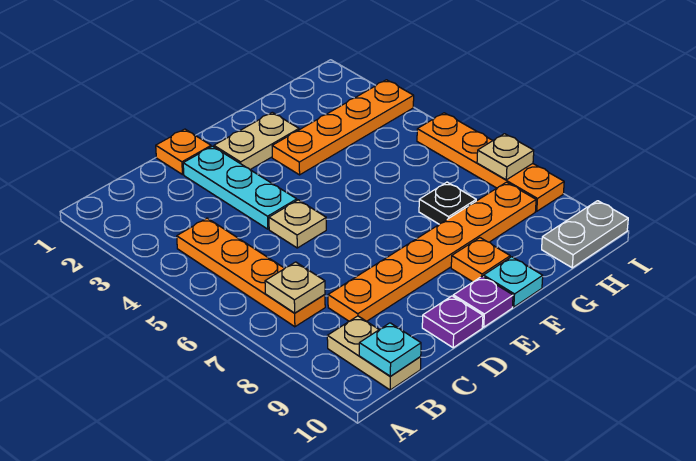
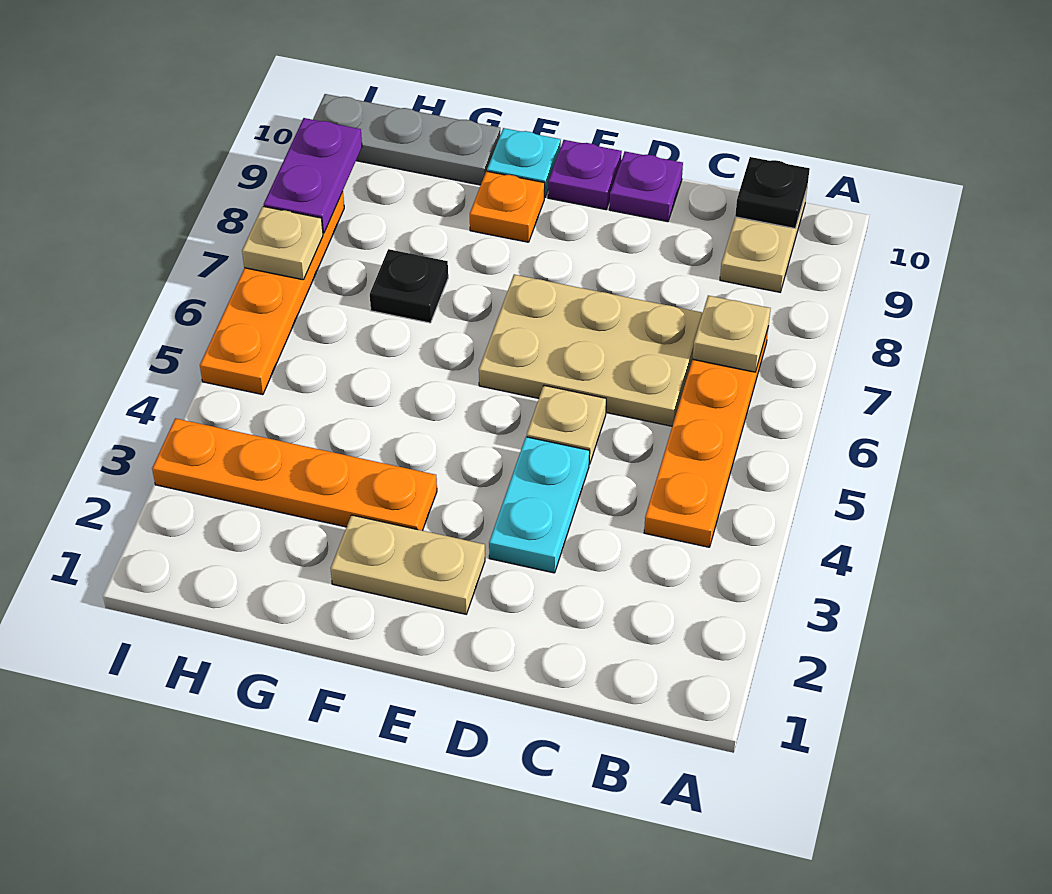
cyan plate B10 level 2 -> black plate B10 level 2
none -> tan plate C6:E7 level 1
orange plate C8:H8 level 1 -> none
orange plate D1 level 1 -> none
cyan plate D2:D4 level 1 -> cyan plate D3:D4 level 1
grey plate H10:I10 level 1 -> grey plate G10:I10 level 1
none -> purple plate I8:I9 level 2

